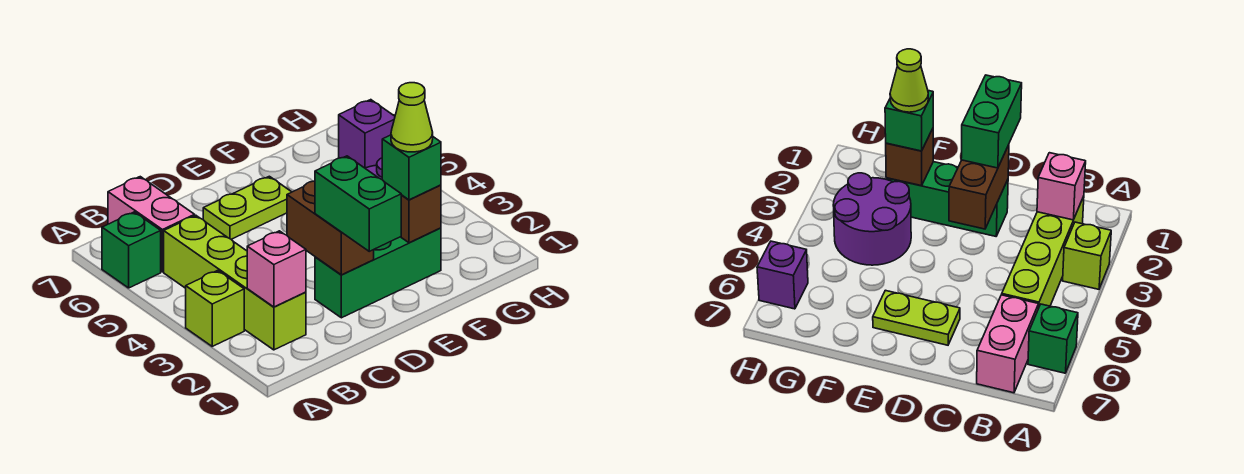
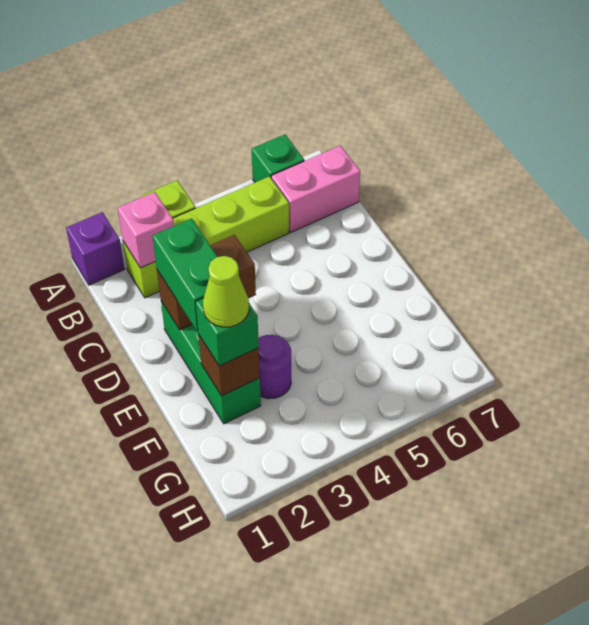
green brick D1:D2 level 3 -> green brick D2:E2 level 3
lime plate D6:E6 level 1 -> none
purple round brick F3:G4 level 1 -> purple round brick F3 level 1
purple brick H6 level 1 -> purple brick A1 level 1

